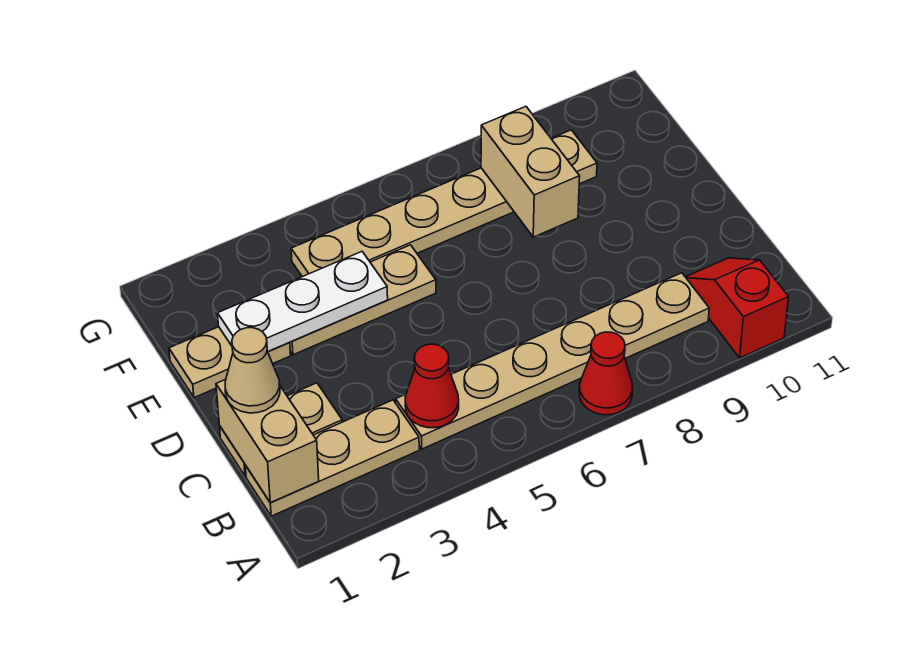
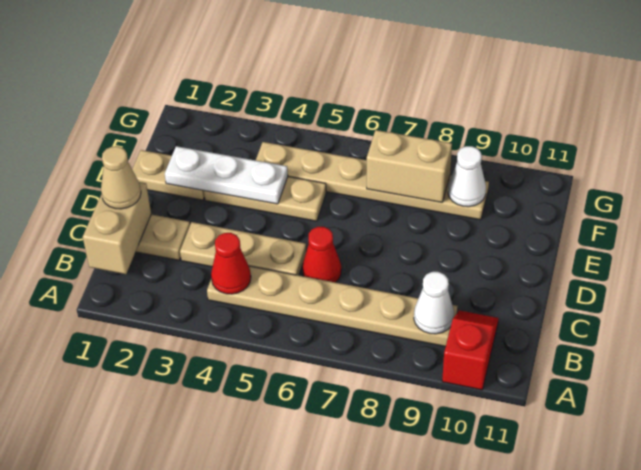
red cone A7 level 1 -> red cone C6 level 1
tan plate B1:B3 level 1 -> tan plate C3:C5 level 1
none -> white cone B9 level 2
tan brick E8:F8 level 2 -> tan brick F7:F8 level 2
none -> white cone F9 level 2

